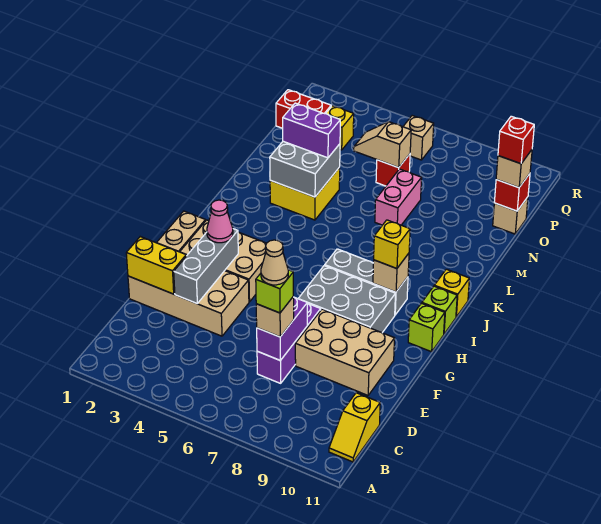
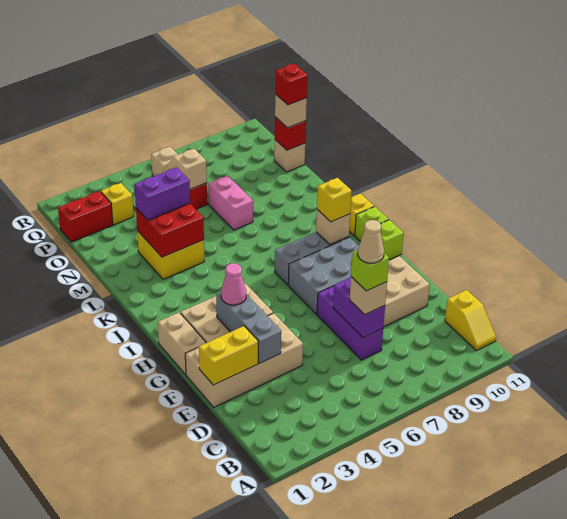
grey brick L3:M4 level 2 -> red brick L3:M4 level 2

